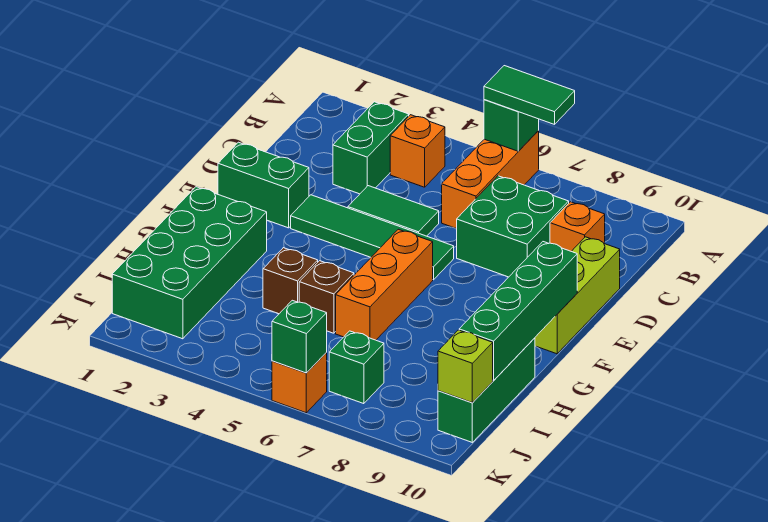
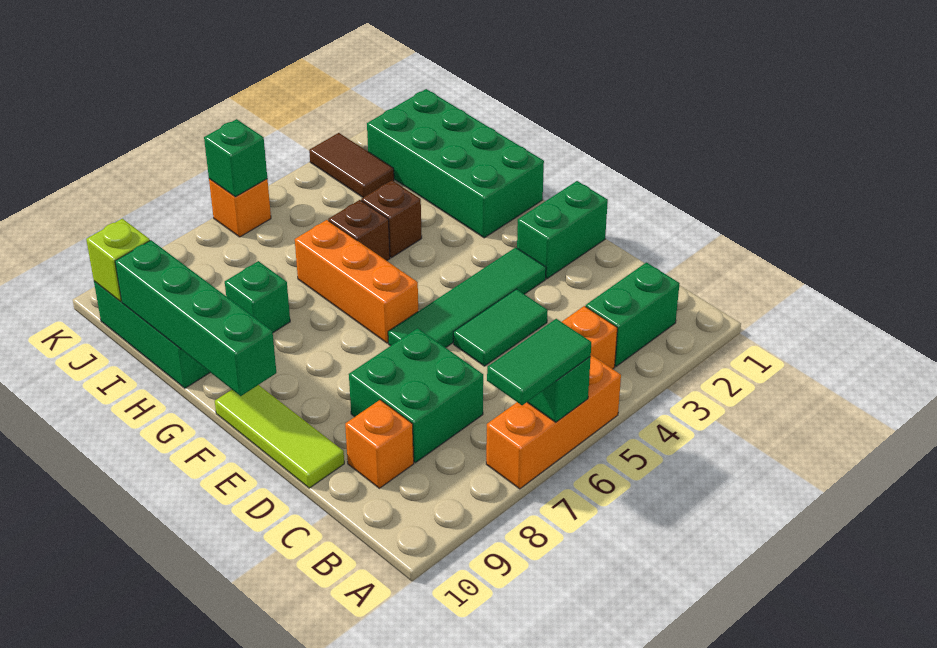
orange brick A6:C6 level 1 -> orange brick A5:A7 level 1
green brick B3:C3 level 1 -> green brick B2:B3 level 1
lime brick D10:F10 level 1 -> lime tile D10:F10 level 1
none -> brown tile J3:K3 level 1
green brick J7 level 1 -> green brick H8 level 1

